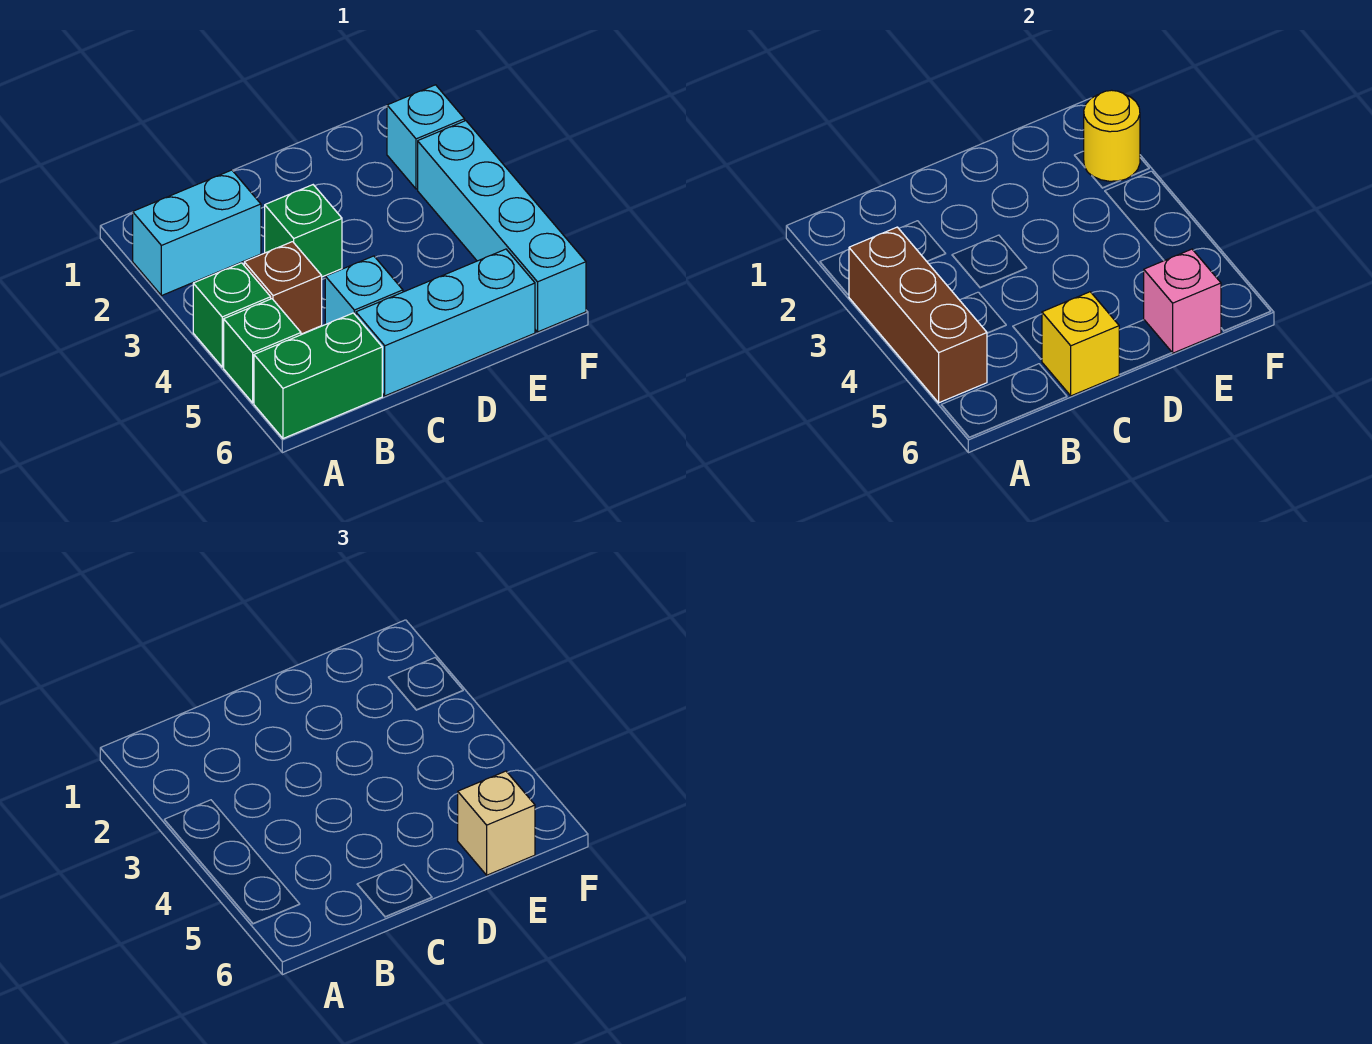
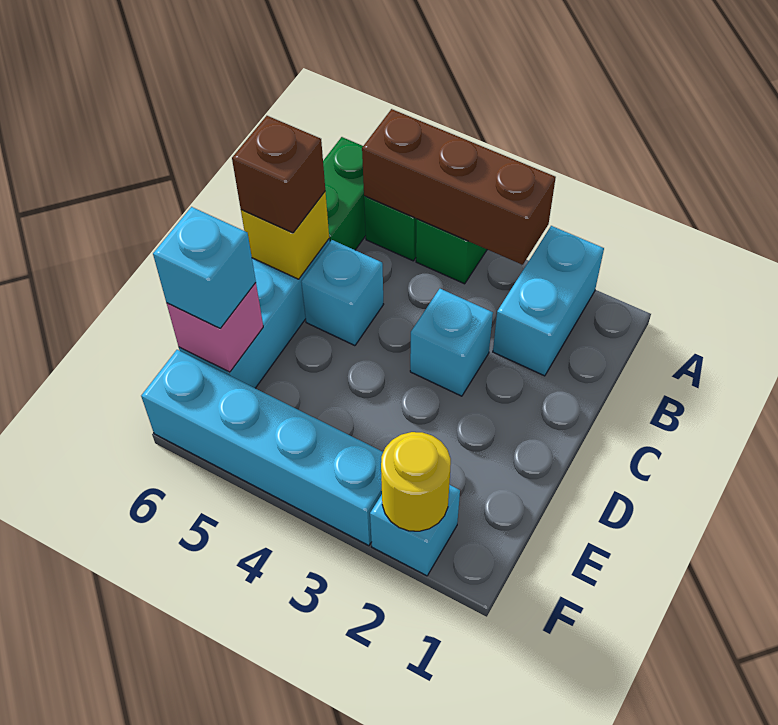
brown brick B4 level 1 -> brown brick C6 level 3
green brick C3 level 1 -> cyan brick C3 level 1
tan brick E6 level 3 -> cyan brick E6 level 3

